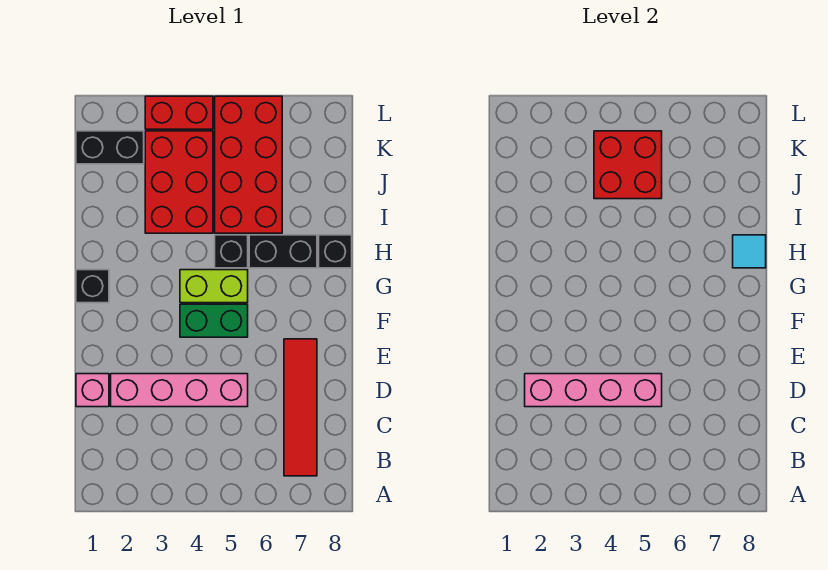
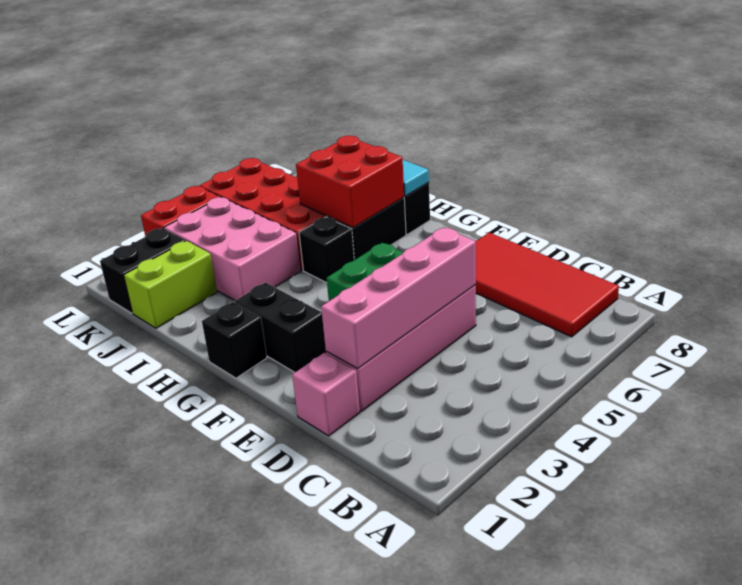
red tile B7:E7 level 1 -> red tile B7:E8 level 1
none -> black brick F2:G2 level 1
lime brick G4:G5 level 1 -> lime brick J1:J2 level 1
red brick I3:K4 level 1 -> pink brick I3:K4 level 1
red brick J4:K5 level 2 -> red brick H6:I7 level 2

